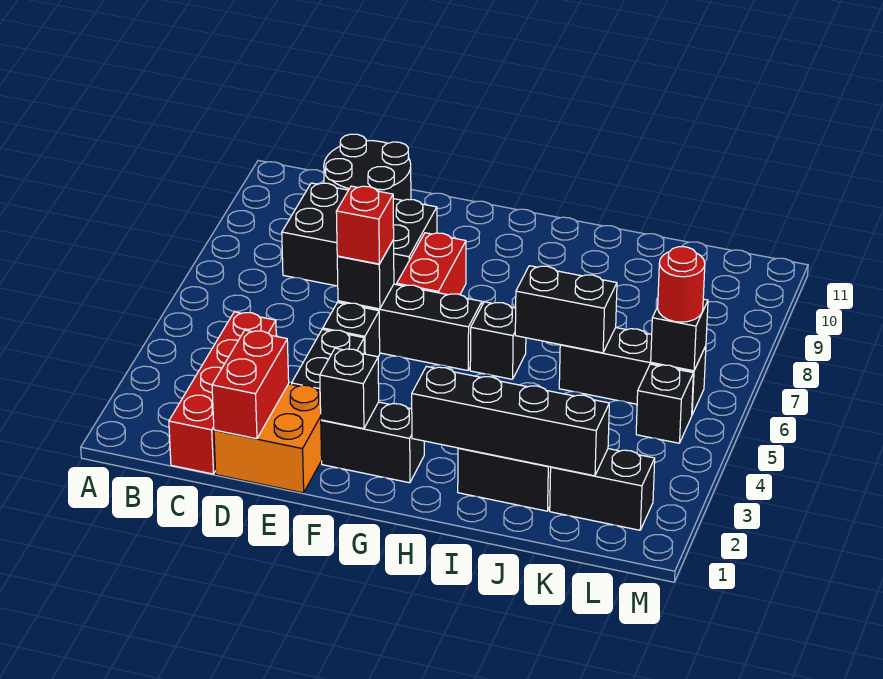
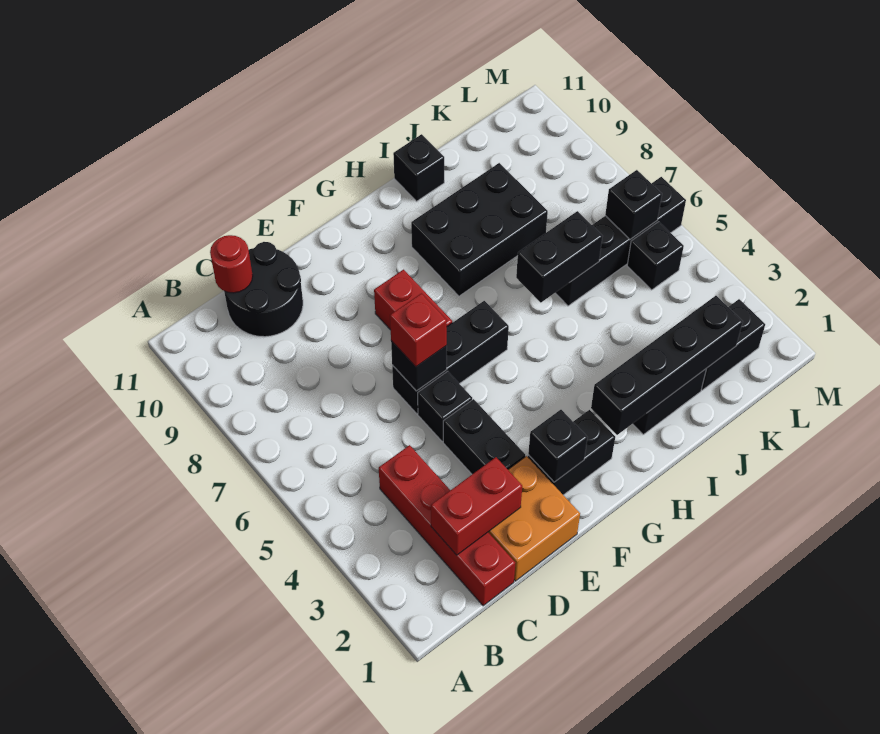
black brick C8:E9 level 1 -> black brick H8:J9 level 1
red brick D1:D2 level 2 -> red brick C2:D2 level 2
black brick H6 level 1 -> black brick I11 level 1
black brick J6:L6 level 1 -> black brick J6:M6 level 1
red round brick L6 level 3 -> red round brick C11 level 2

